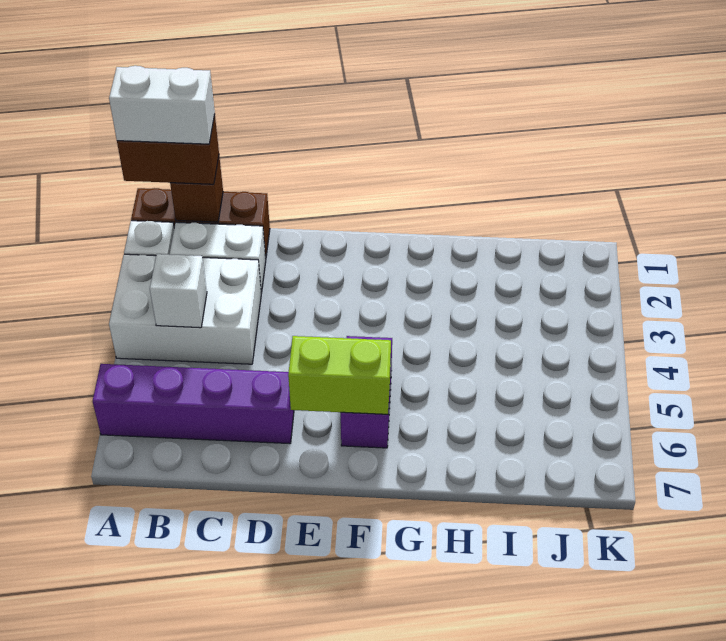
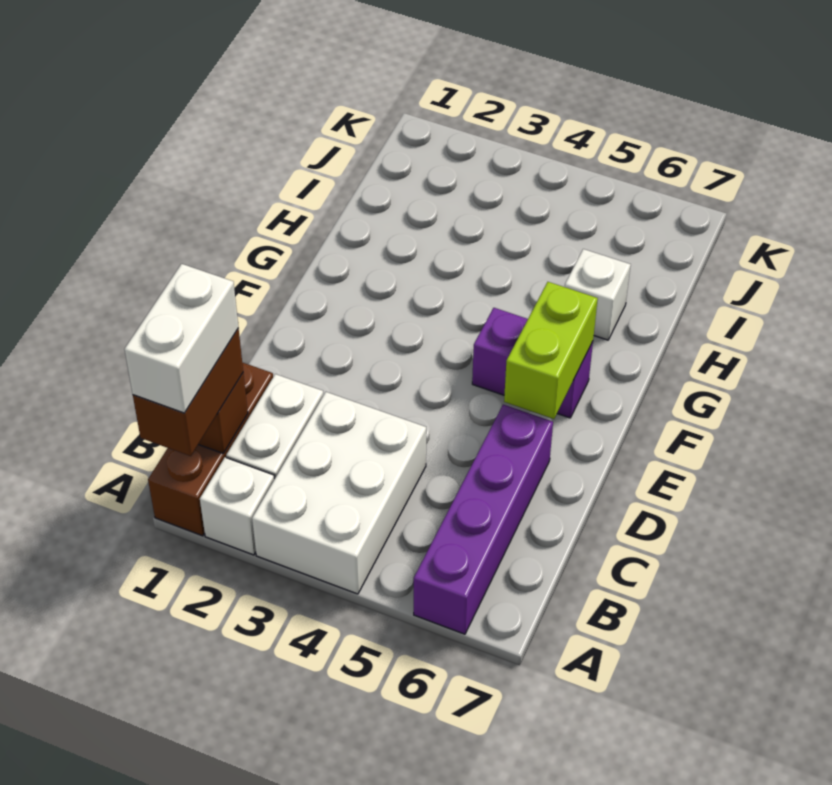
white brick B4 level 2 -> white brick H6 level 1

